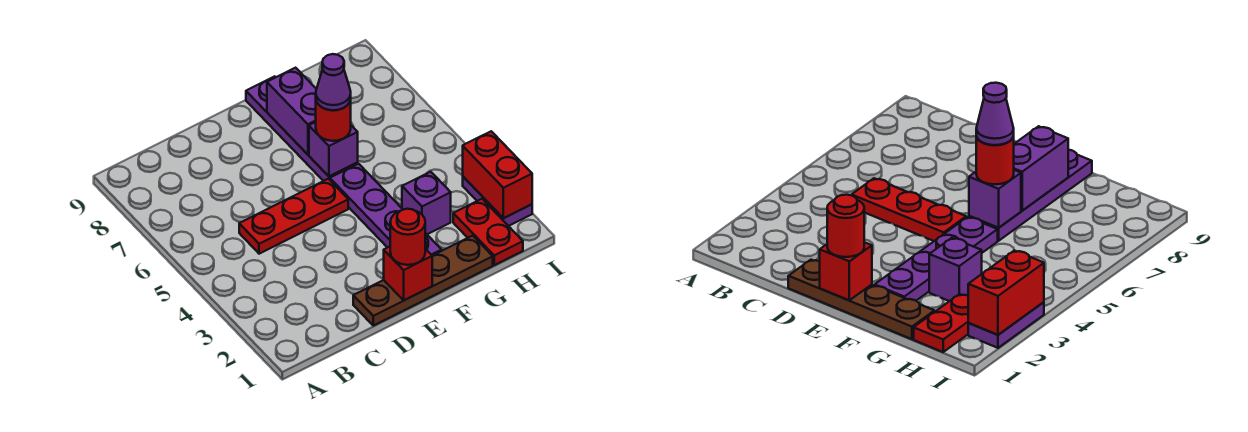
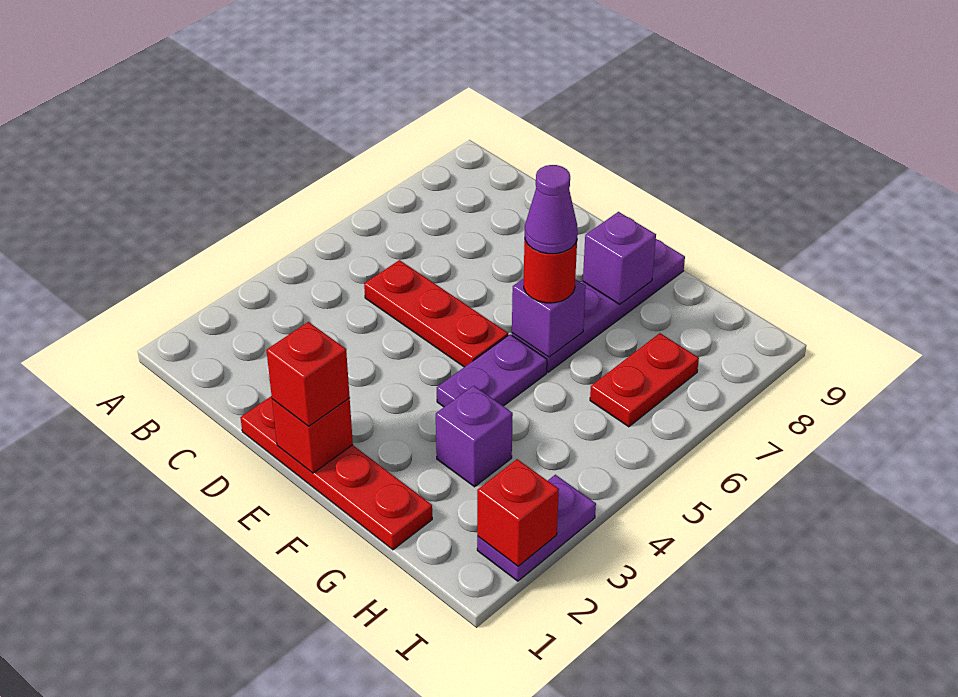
brown plate D1:G1 level 1 -> red plate D1:G1 level 1
red round brick E1 level 3 -> red brick E1 level 3
purple plate F2:F5 level 1 -> purple plate F4:F5 level 1
purple brick F7:F8 level 2 -> purple brick F8 level 2
red plate H1:H2 level 1 -> red plate H6:H7 level 1
red brick I2:I3 level 2 -> red brick I2 level 2

